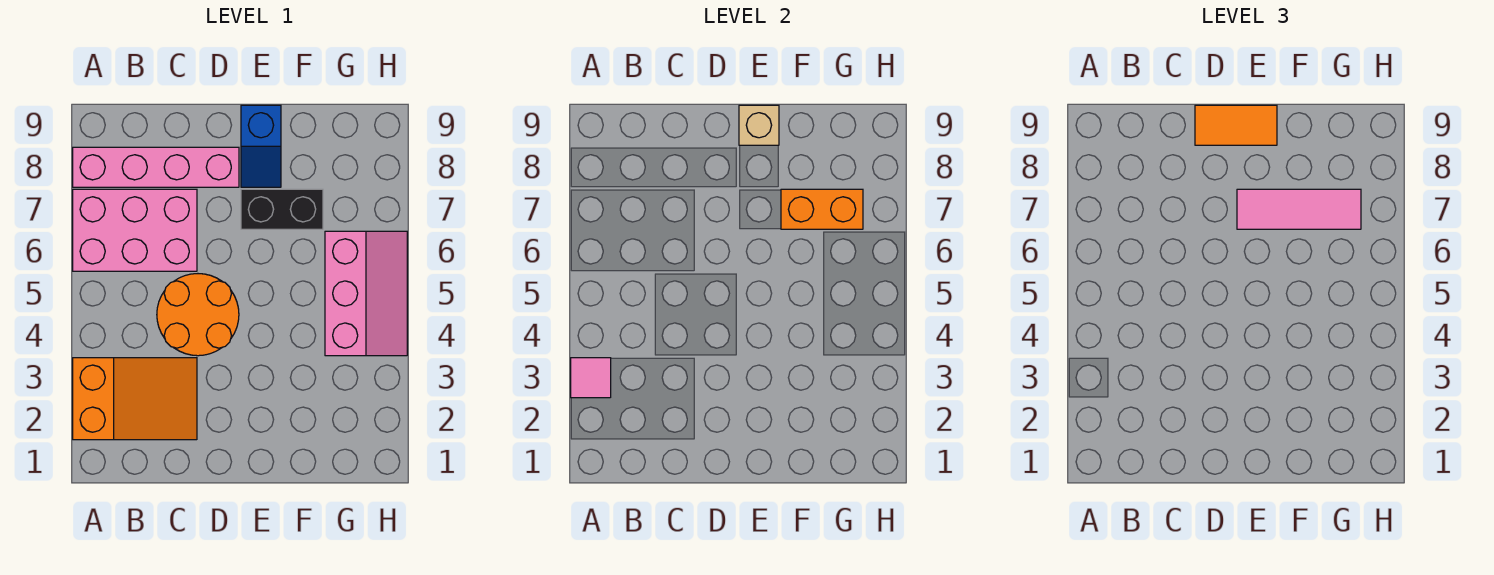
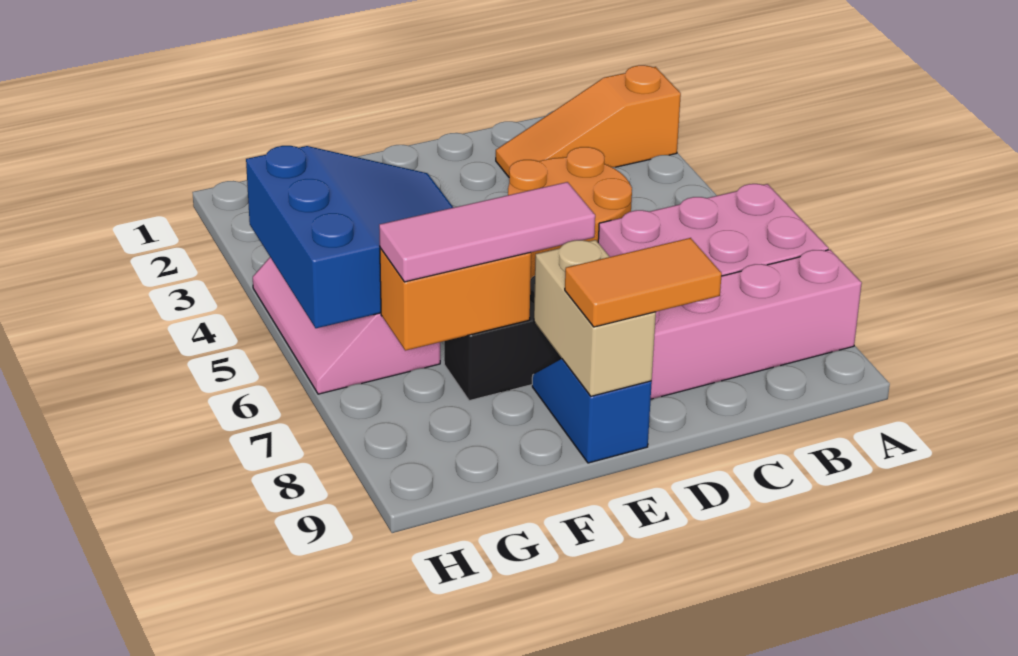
orange slope A2:C3 level 1 top A -> orange slope A2:C2 level 1 top A
pink tile A3 level 2 -> none
tan brick E9 level 2 -> tan brick E8:E9 level 2
none -> blue slope F4:H6 level 2 top H

